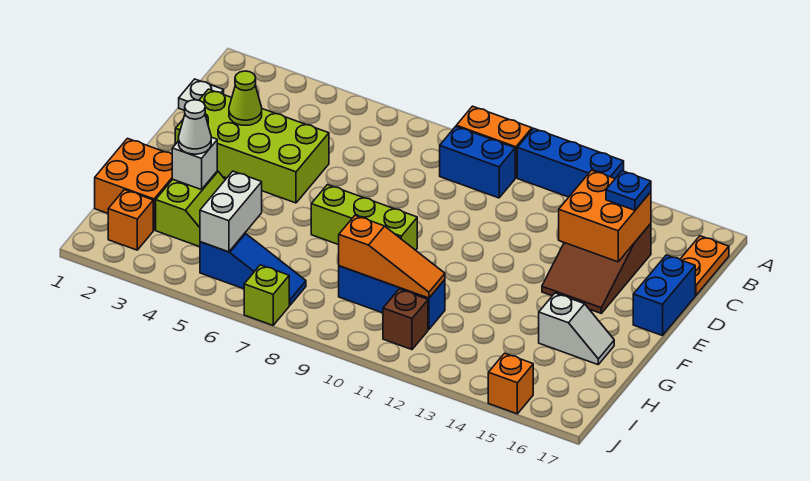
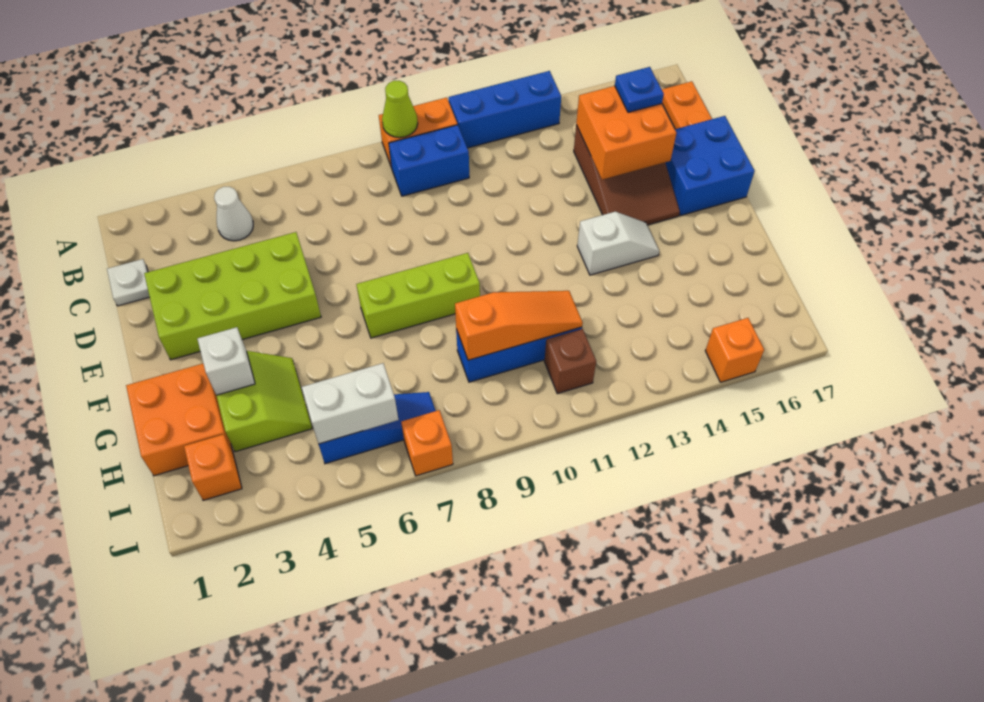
lime cone D3 level 2 -> lime cone A9 level 2
blue brick D17:E17 level 1 -> blue brick D16:E17 level 1
white cone G3 level 3 -> white cone B4 level 1
white slope G15:G16 level 1 top 15 -> white slope F13:F14 level 1 top 13
white brick H5:I5 level 2 -> white brick I5:I6 level 2
lime brick J7 level 1 -> orange brick J7 level 1

